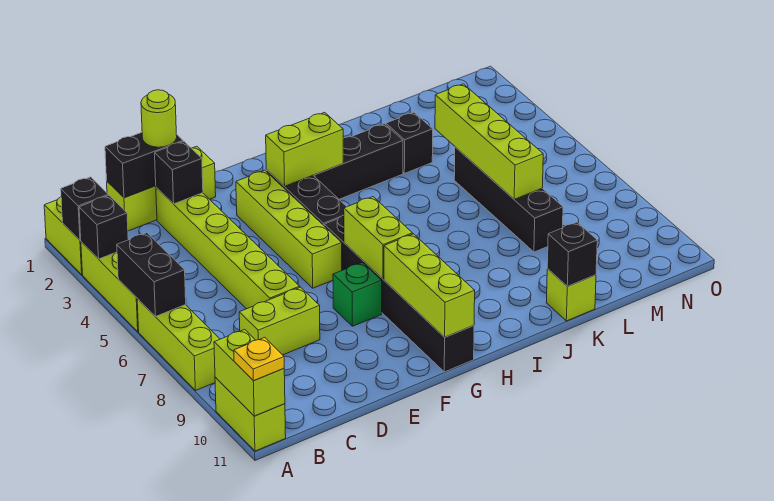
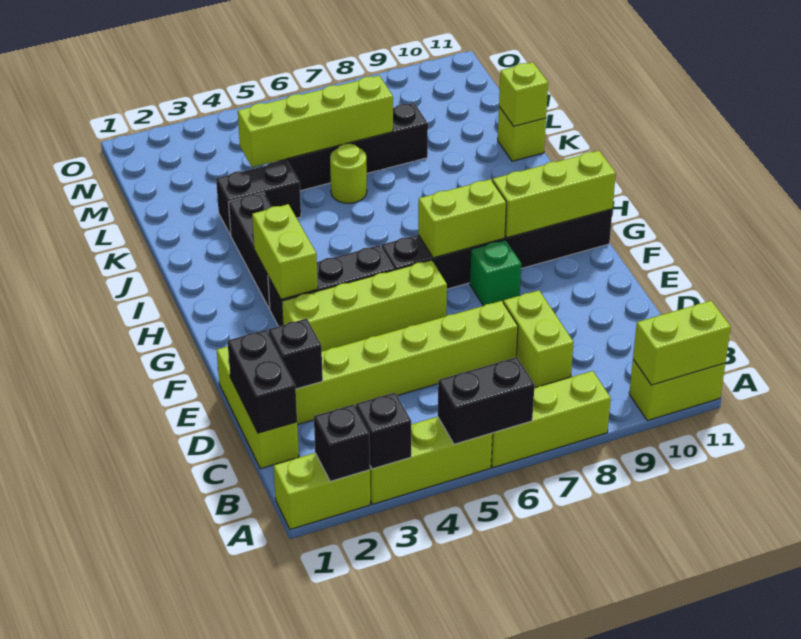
yellow plate A11 level 3 -> none
lime round brick D1 level 3 -> lime round brick K6 level 1
black brick K3 level 1 -> black brick K3:K4 level 1
black brick K11 level 2 -> lime brick K11 level 2

